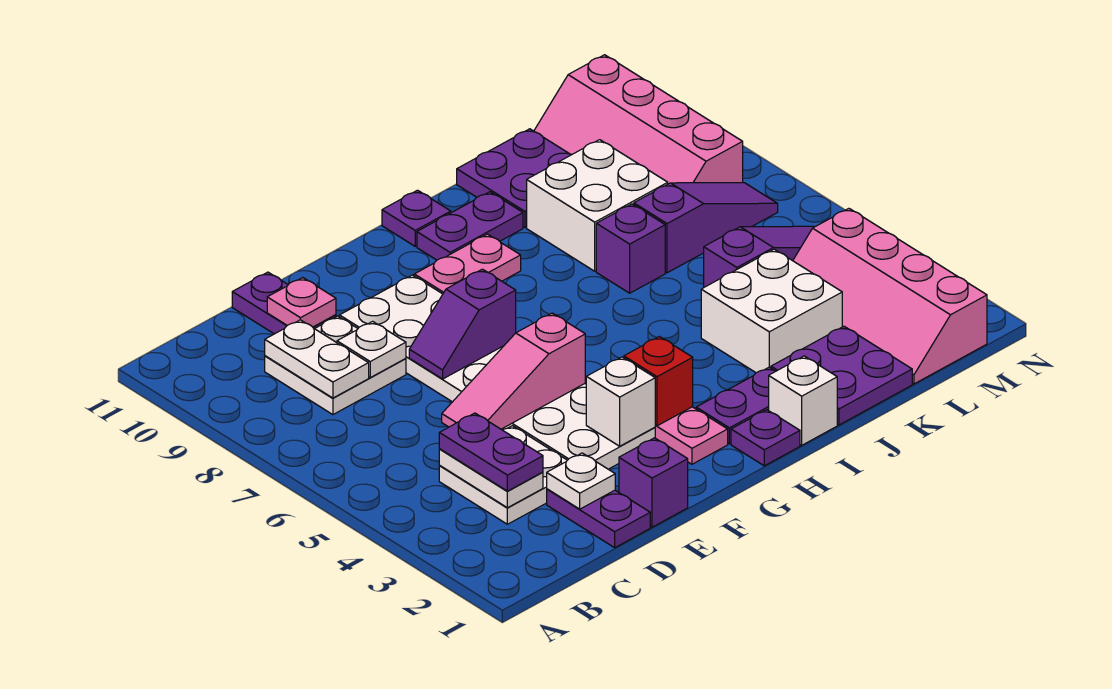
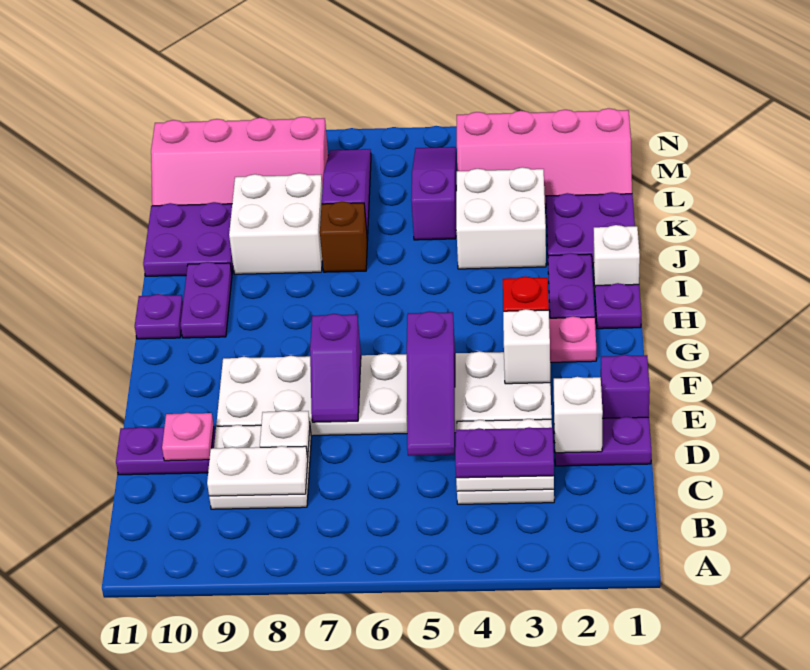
white plate D2 level 2 -> white brick D2 level 2
pink slope D5:F5 level 2 top F -> purple slope D5:F5 level 2 top F
pink plate G9:H9 level 1 -> none
purple brick J7 level 1 -> brown brick J7 level 1

